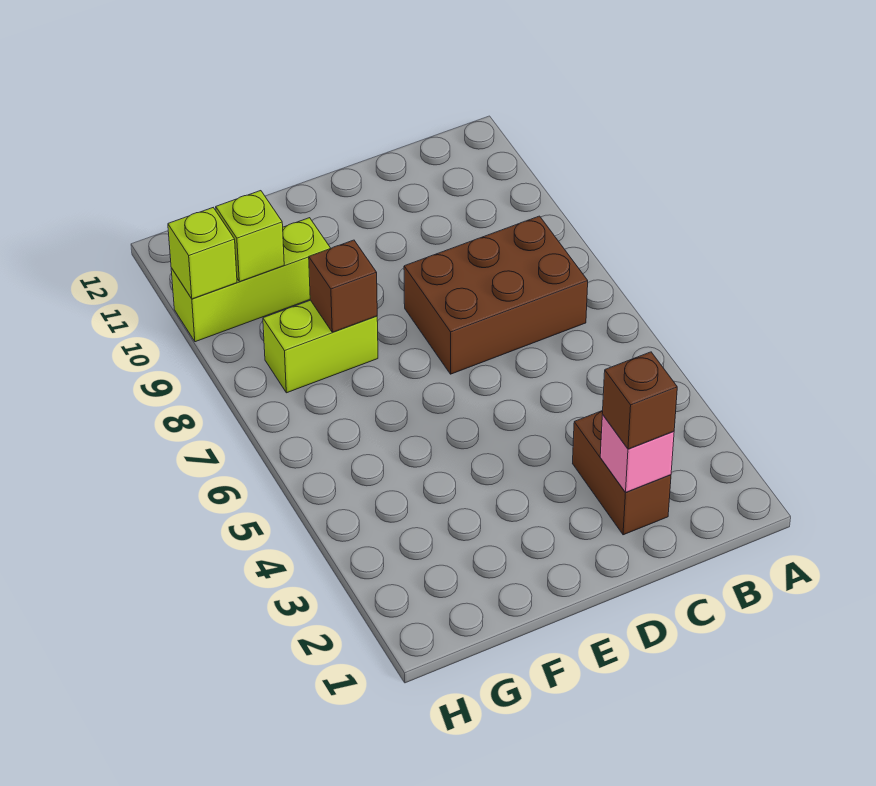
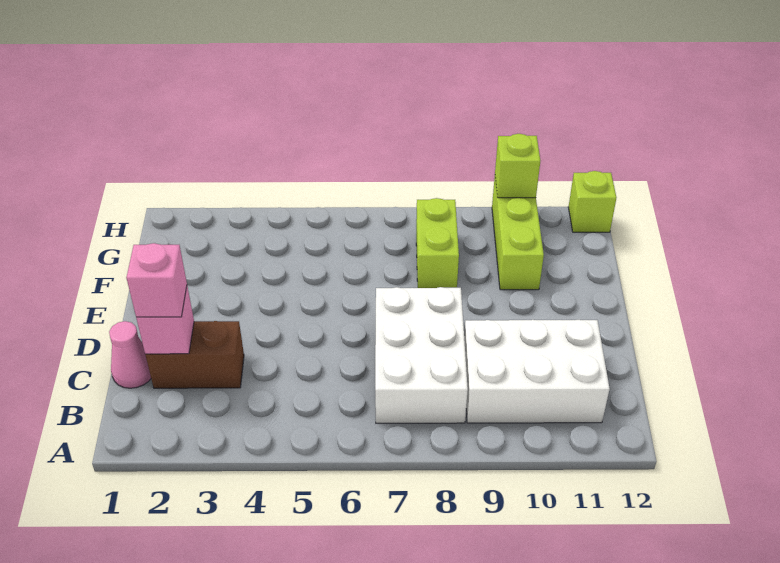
brown brick B7:D8 level 1 -> white brick B7:D8 level 1
none -> white brick B9:C11 level 1
none -> pink cone C1 level 1
brown brick C2 level 3 -> pink brick C2 level 3
brown brick F8 level 2 -> none
lime brick G10 level 2 -> lime brick H12 level 1

